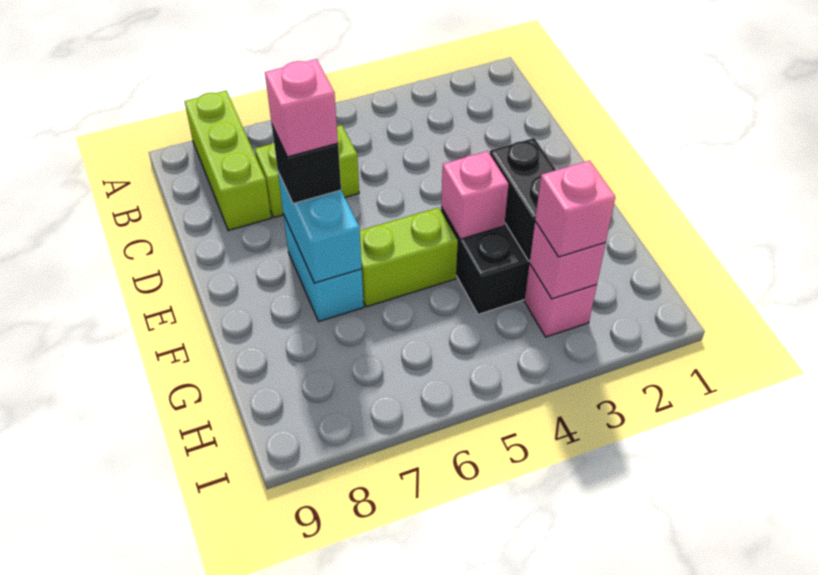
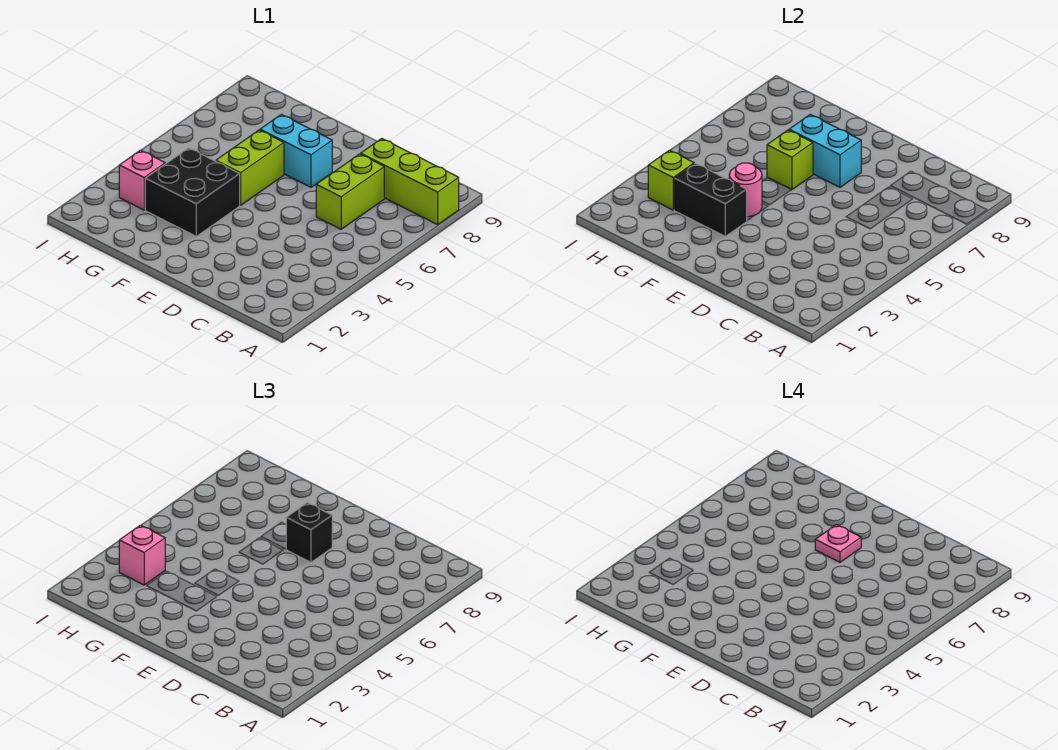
pink brick E7 level 4 -> pink plate E7 level 4
pink brick F4 level 2 -> pink round brick F4 level 2
none -> lime brick F6 level 2
pink brick H3 level 2 -> lime brick H3 level 2

